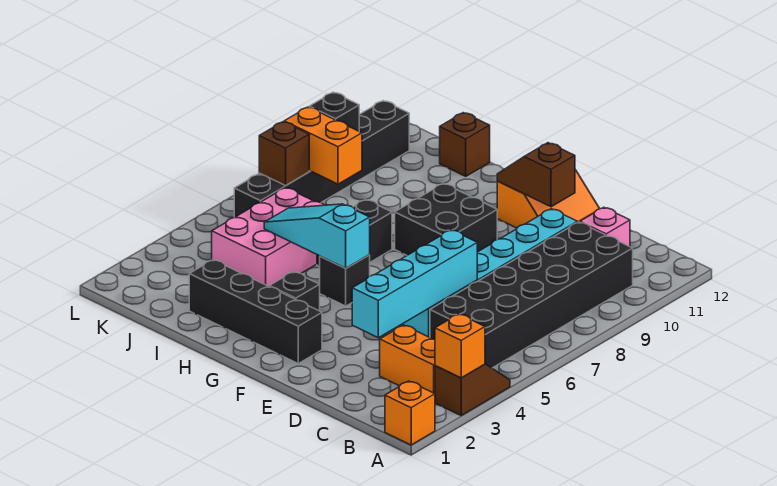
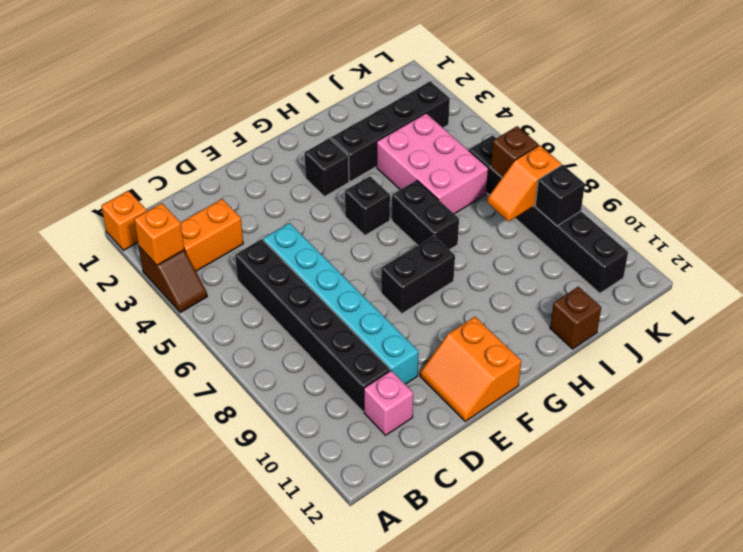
black brick B5:C10 level 1 -> black brick C5:C10 level 1
cyan brick D3:D6 level 2 -> none
brown slope E11:F11 level 2 top E -> none
black brick F2:I2 level 1 -> black brick H3:K3 level 1
black brick F8:G9 level 1 -> black brick F8:G8 level 1
cyan slope G5:I5 level 2 top G -> none
orange brick J8:K8 level 2 -> orange slope J8:K8 level 2 top K

